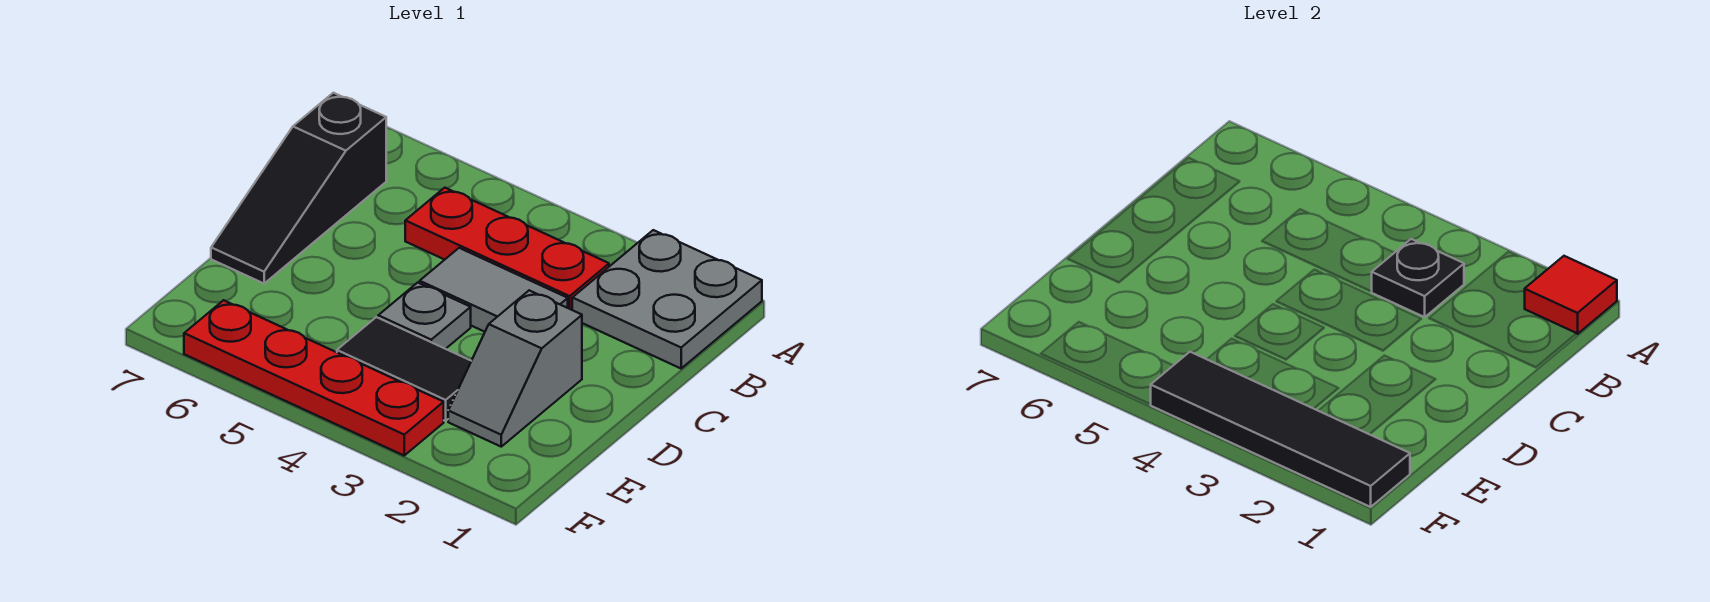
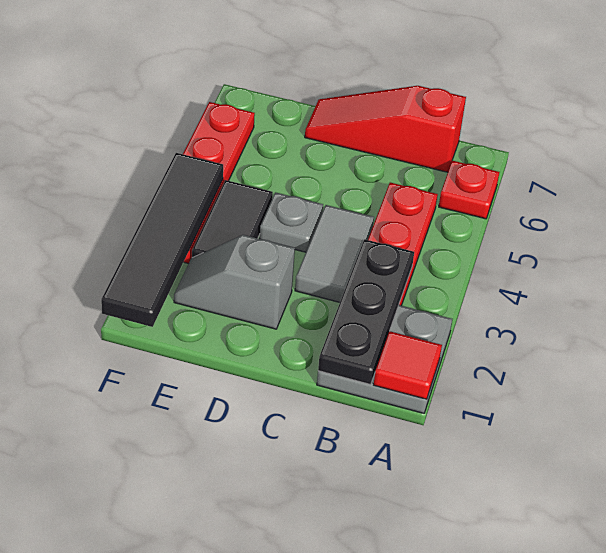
none -> red plate A6 level 1
black plate B3 level 2 -> black plate B1:B3 level 2
black slope B7:D7 level 1 top B -> red slope B7:D7 level 1 top B

